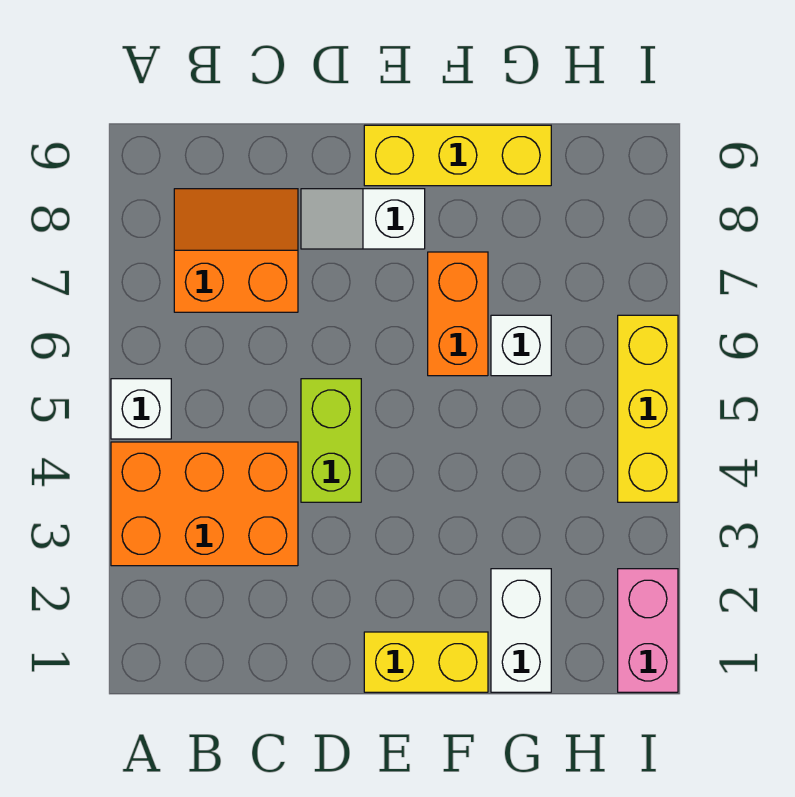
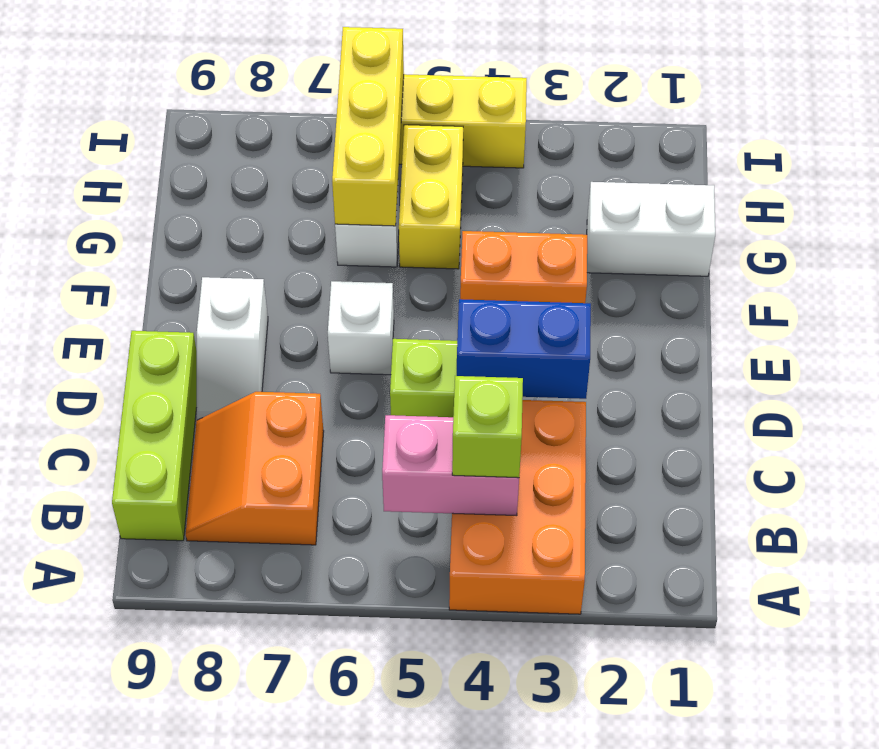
white brick A5 level 1 -> white brick E6 level 1
none -> lime brick B4 level 3
none -> lime brick B9:D9 level 1
none -> blue brick D3:D4 level 2
yellow brick E1:F1 level 1 -> yellow brick G5:H5 level 1
yellow brick E9:G9 level 1 -> yellow brick G6:I6 level 2
orange brick F6:F7 level 1 -> orange brick F3:F4 level 1
pink brick I1:I2 level 1 -> pink brick B4:B5 level 2

